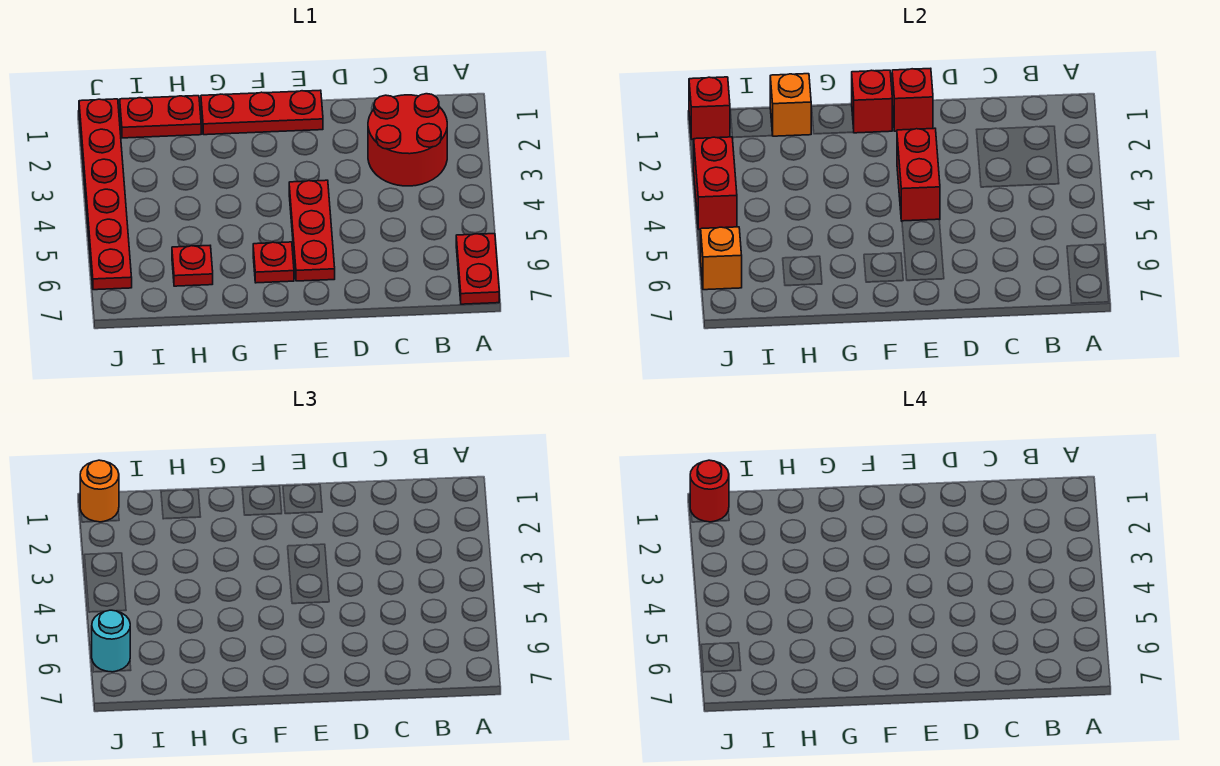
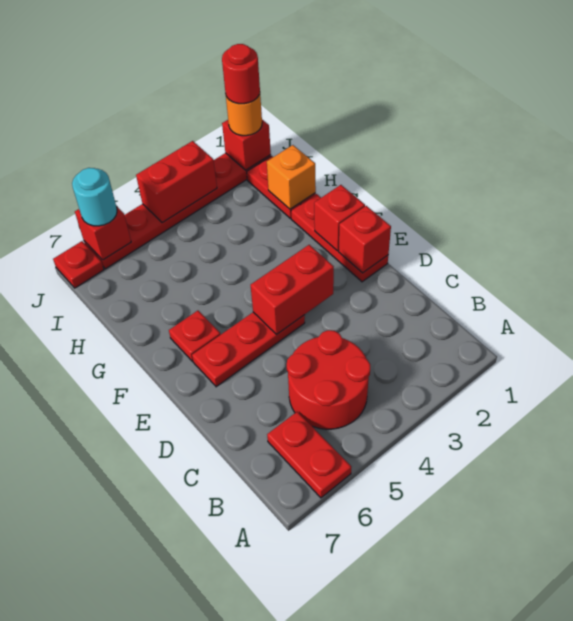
red plate A6:A7 level 1 -> red plate A6:B6 level 1
red round brick B2:C3 level 1 -> red round brick B4:C5 level 1
red plate H6 level 1 -> red plate J7 level 1
orange brick J6 level 2 -> red brick J6 level 2

